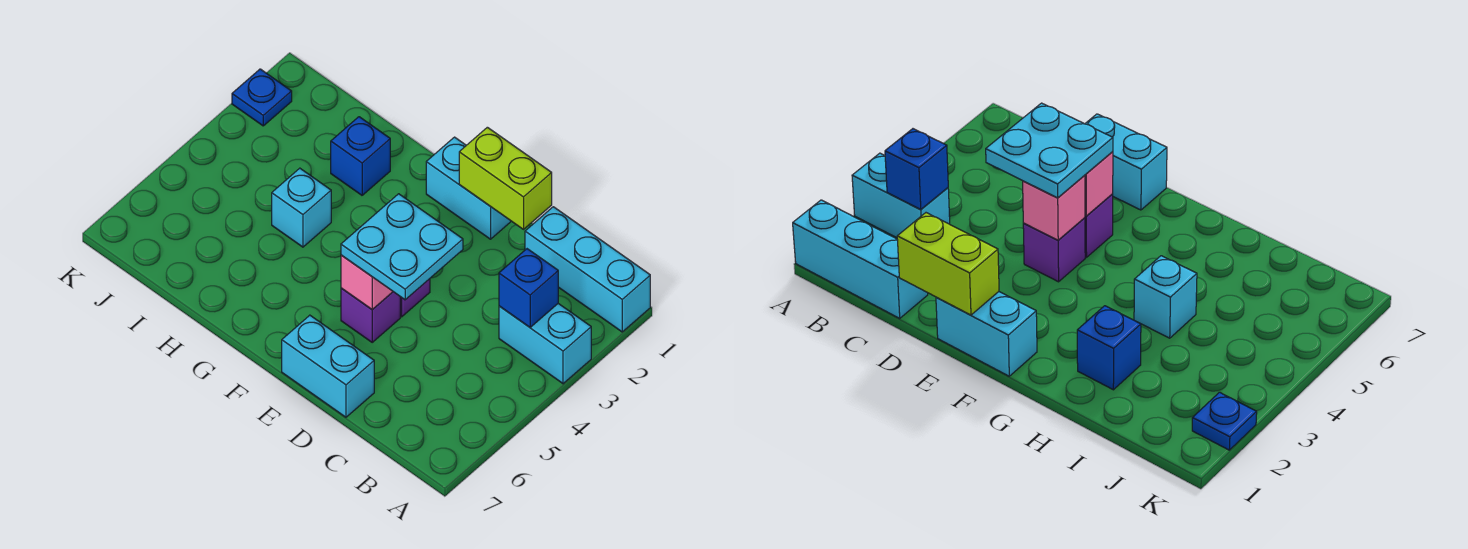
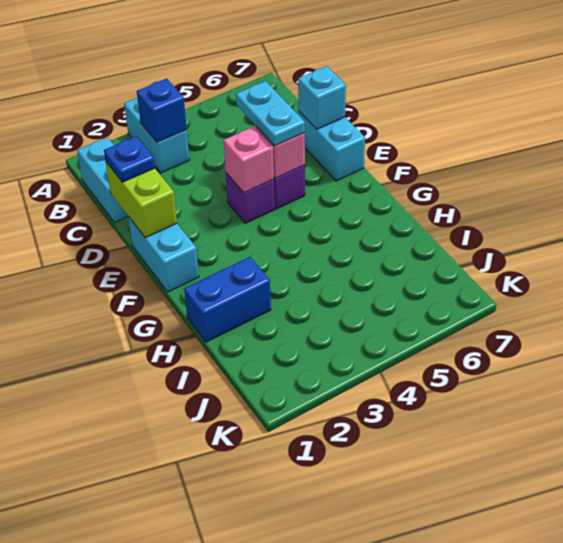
cyan brick A1:C1 level 1 -> cyan brick B1:C1 level 1
cyan plate D4:E5 level 3 -> cyan plate D5:E5 level 3
blue brick H2 level 1 -> blue brick H1:H2 level 1
cyan brick H4 level 1 -> cyan brick D7 level 2
blue plate K2 level 1 -> blue plate D1 level 3

